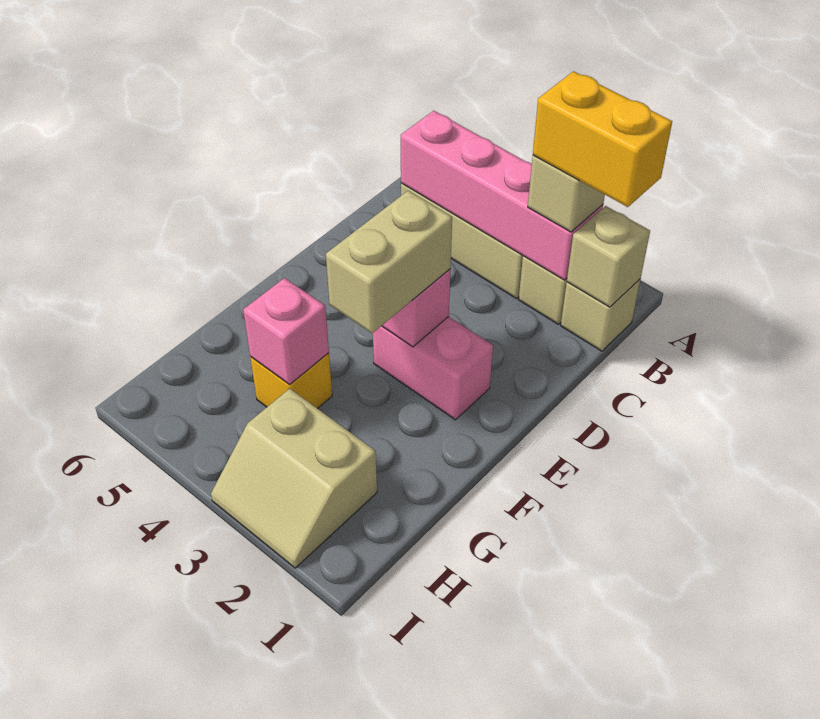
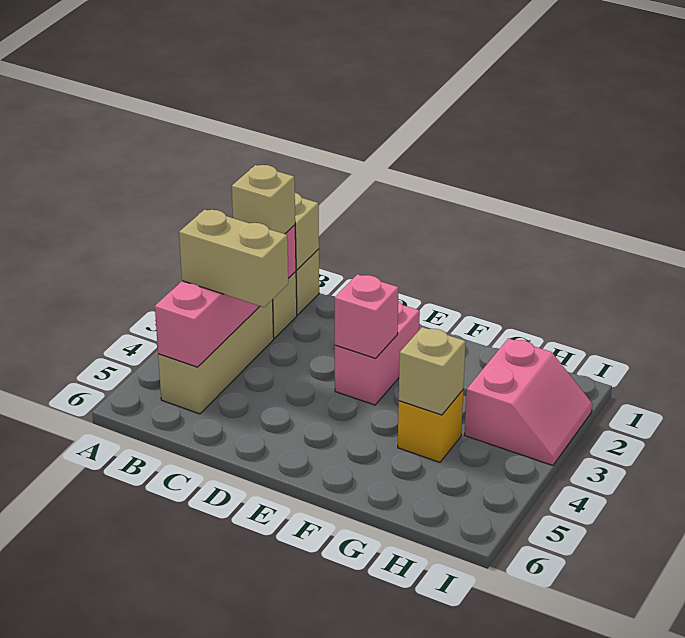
yellow brick B1:B2 level 4 -> none
tan brick E3:F3 level 3 -> tan brick B4:C4 level 3
pink brick G4 level 2 -> tan brick G4 level 2
tan slope H2:I3 level 1 top H -> pink slope H2:I3 level 1 top H

